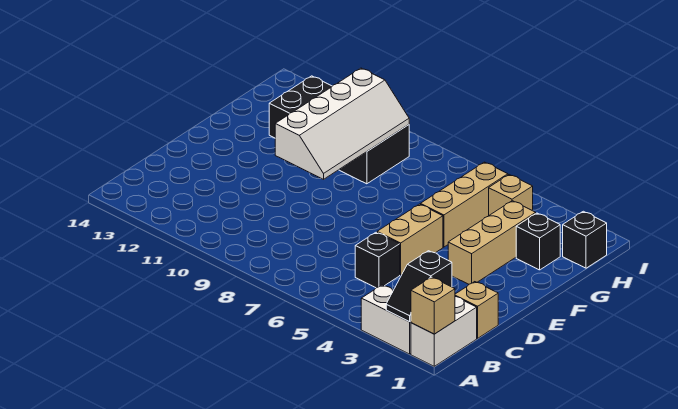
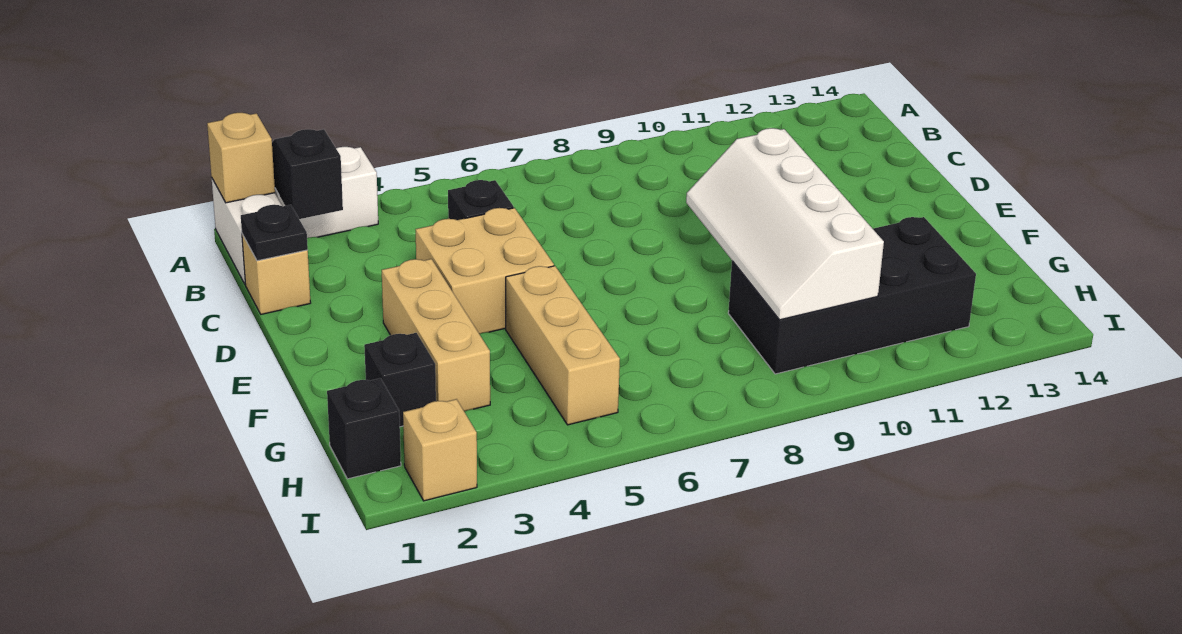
none -> black plate C1 level 2
tan brick D5:E5 level 1 -> tan brick D4:E5 level 1
tan brick H4 level 1 -> tan brick I2 level 1

